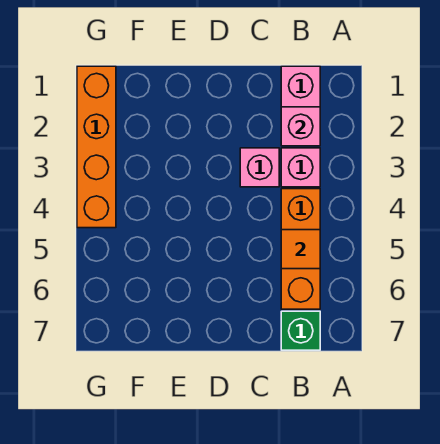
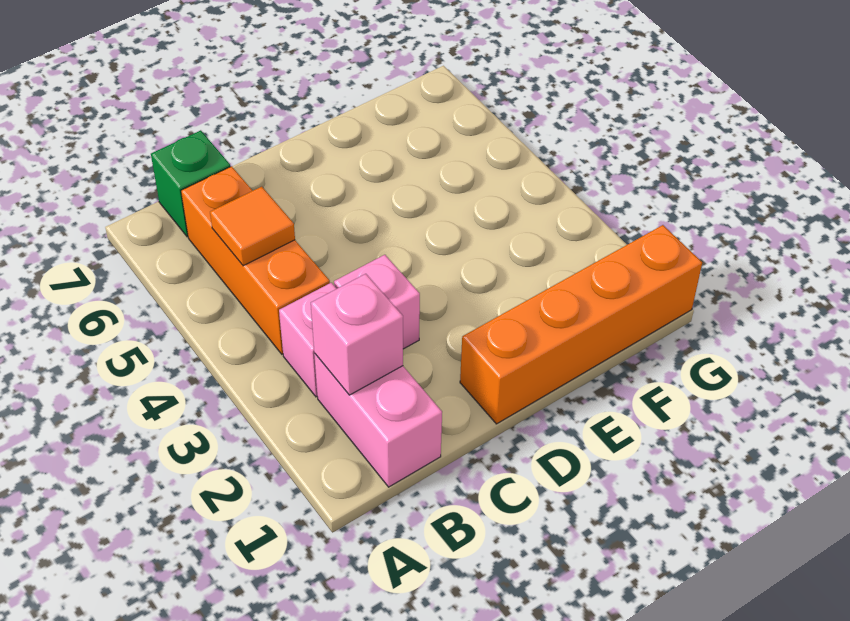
orange brick G1:G4 level 1 -> orange brick D1:G1 level 1

